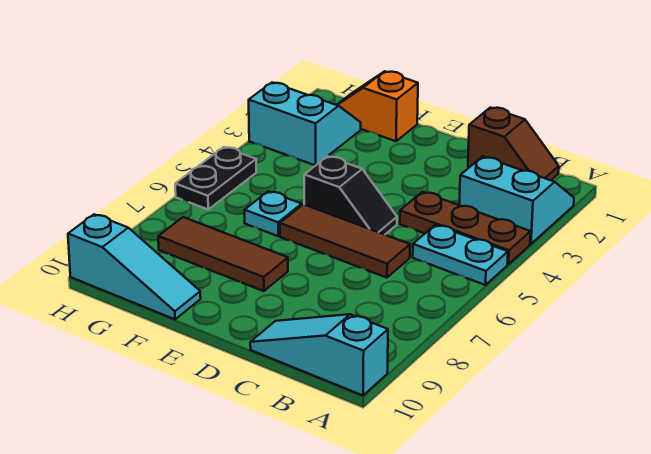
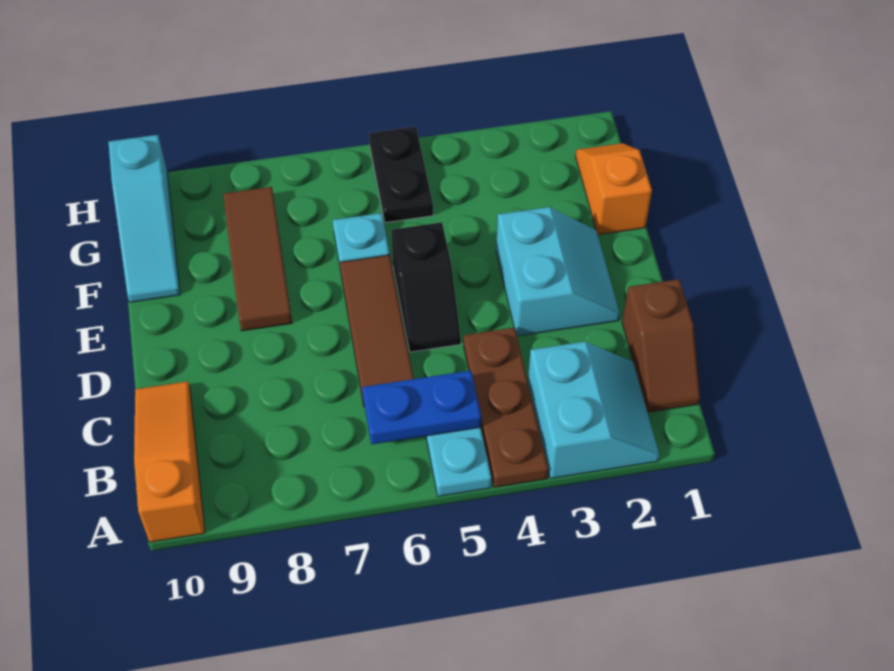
cyan slope A10:C10 level 1 top A -> orange slope A10:C10 level 1 top A
none -> blue plate B5:B6 level 2
cyan slope G2:H3 level 1 top 3 -> cyan slope D2:E3 level 1 top 3
black plate H5:H6 level 1 -> black plate G5:H5 level 1

